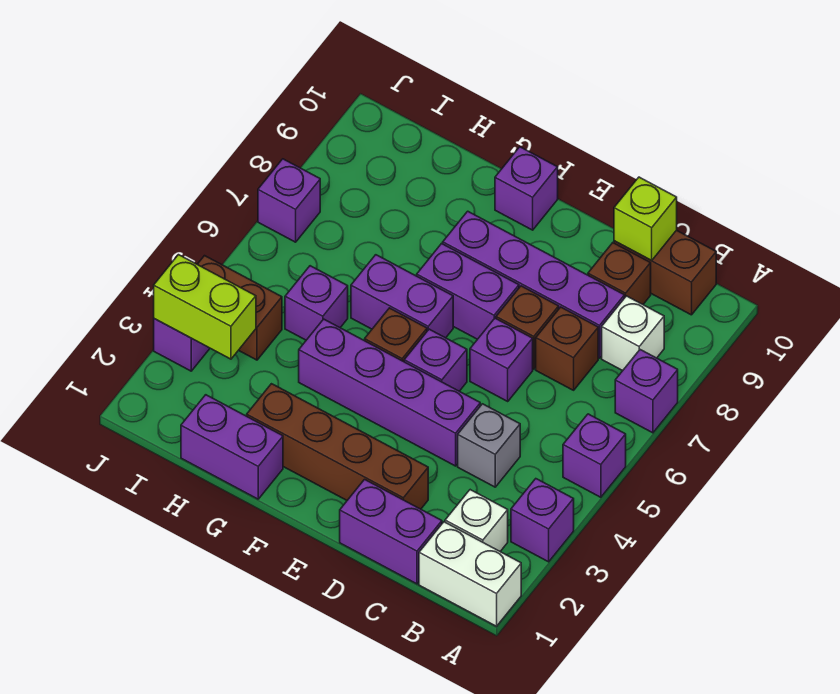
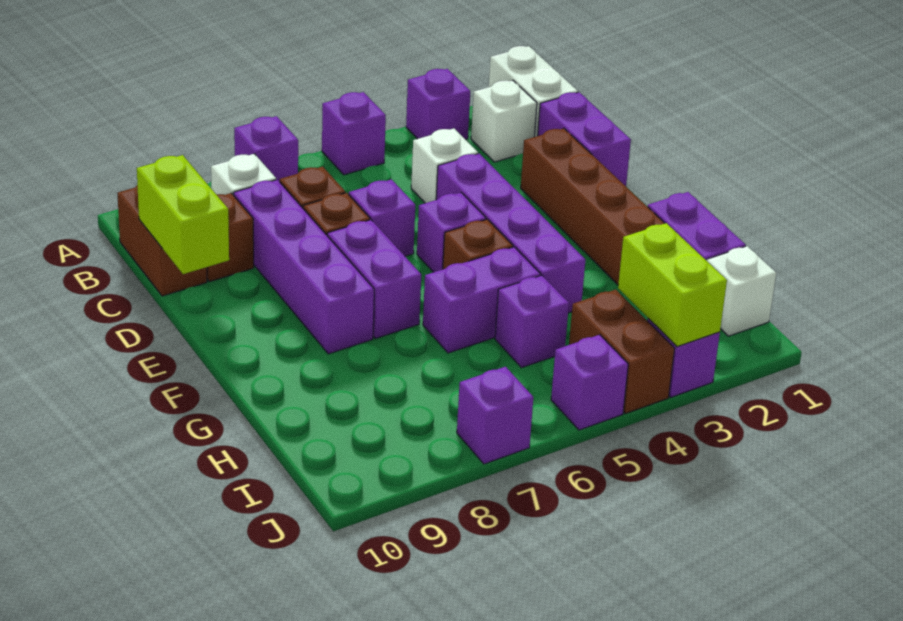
grey brick C4 level 1 -> white brick C4 level 1
lime brick C10 level 2 -> lime brick C10:D10 level 2
purple brick F6:G6 level 1 -> purple brick G5:G6 level 1
purple brick F10 level 1 -> purple brick J5 level 1
none -> white brick I1 level 1

